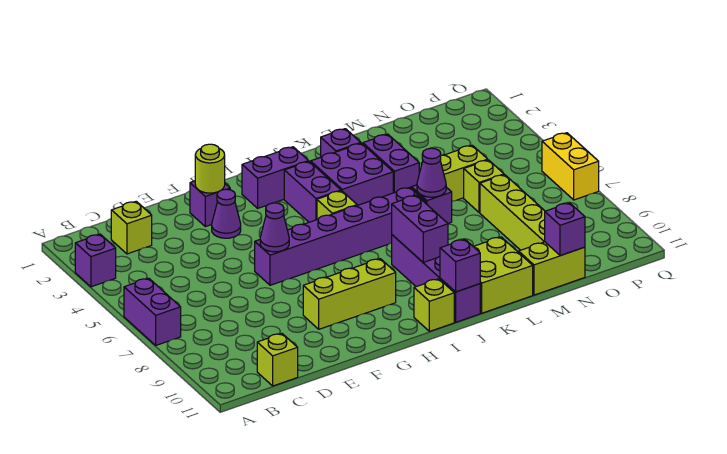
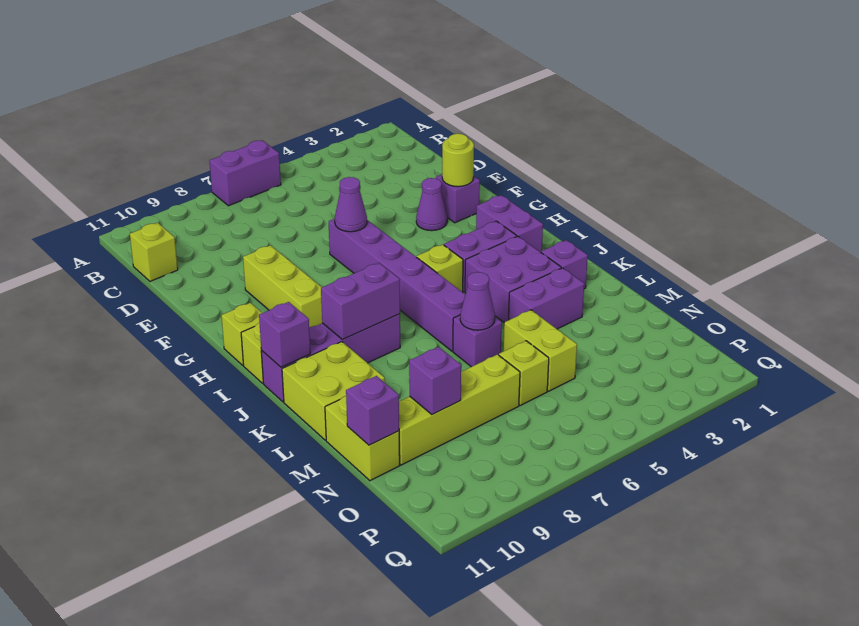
purple brick A3 level 1 -> purple brick N9 level 2
lime brick C2 level 1 -> lime brick H11 level 1
yellow brick Q6:Q7 level 1 -> none

